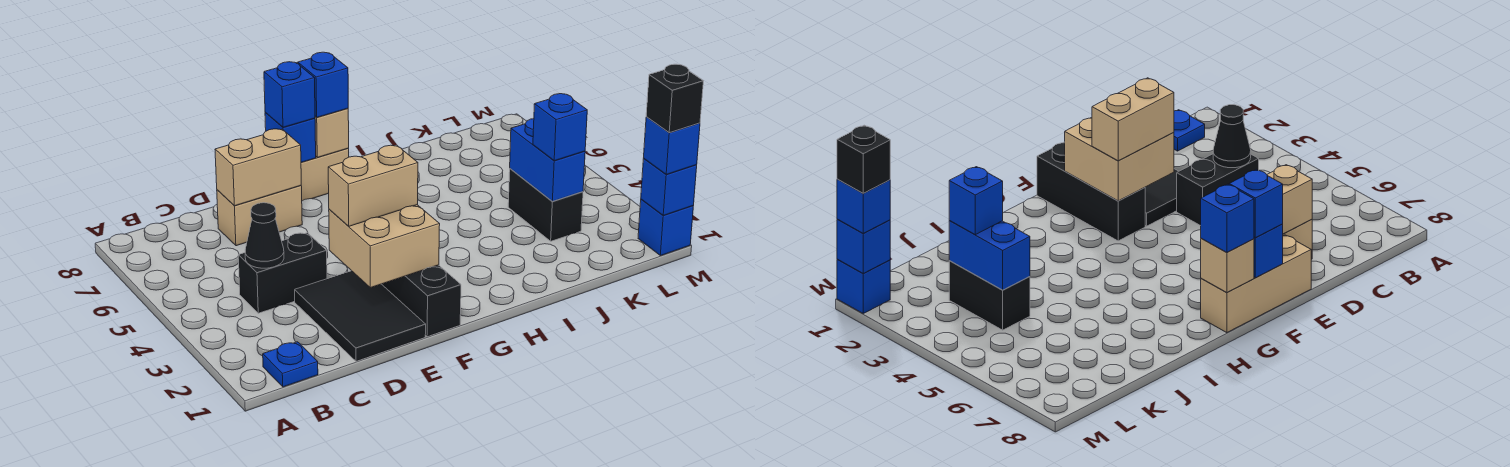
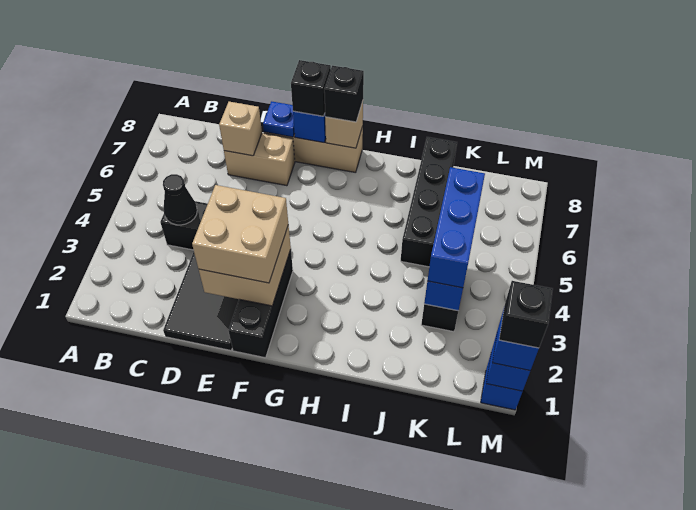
blue plate B1 level 1 -> blue plate E8 level 2
tan brick D7:E7 level 2 -> tan brick D7 level 2
tan brick E3:F3 level 3 -> tan brick E2:F3 level 3
blue brick F8 level 3 -> black brick F8 level 3
blue brick G8 level 3 -> black brick G8 level 3
none -> black brick J5:J8 level 1
blue brick K3 level 3 -> blue brick K3:K5 level 3

